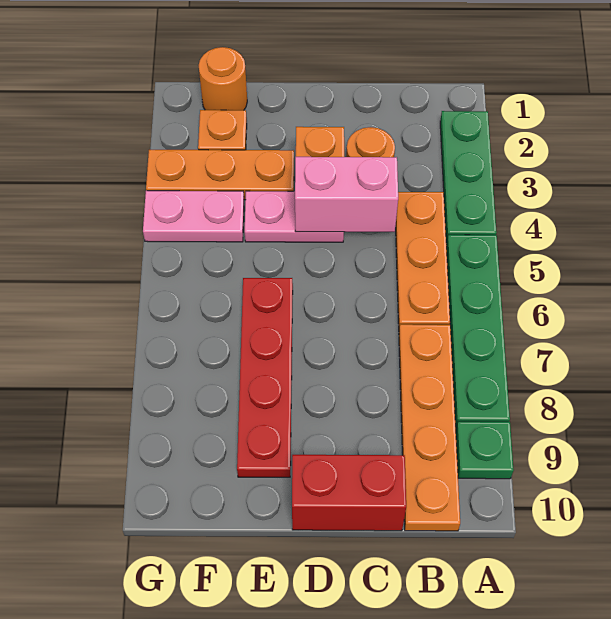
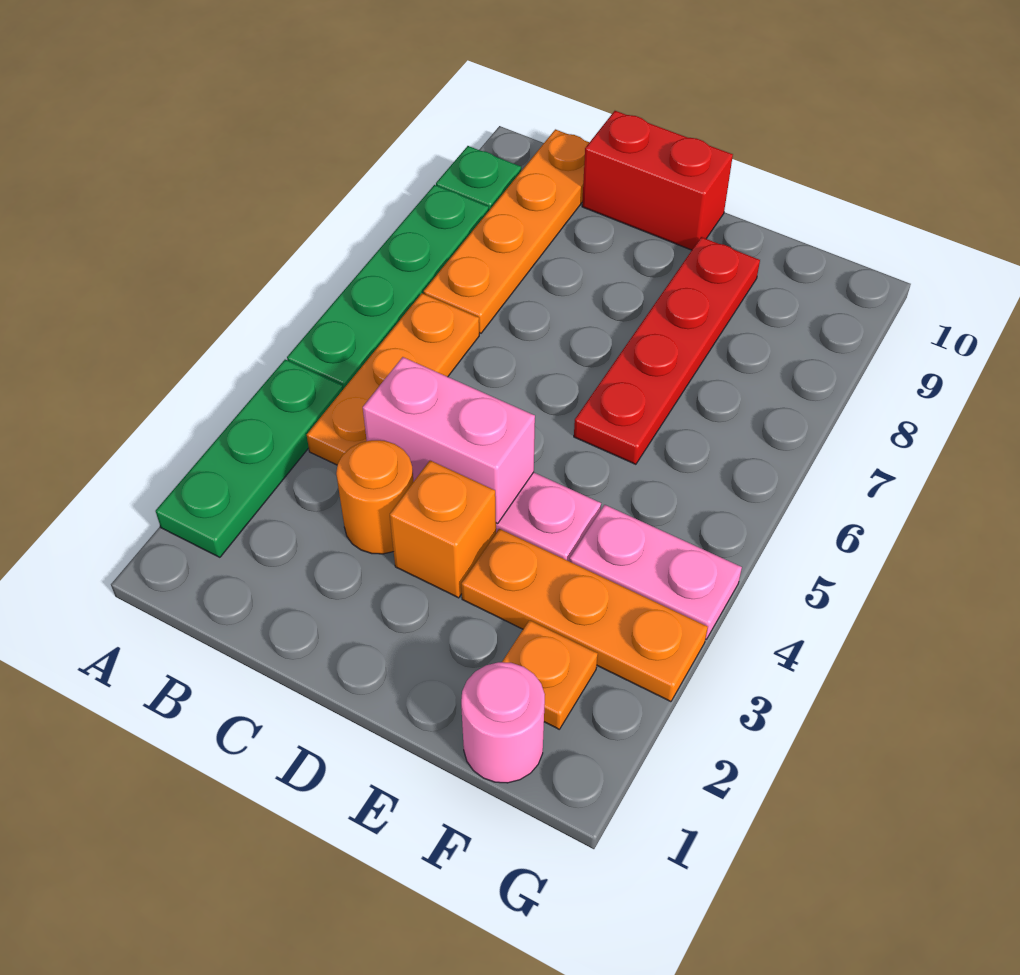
orange round brick F1 level 1 -> pink round brick F1 level 1

